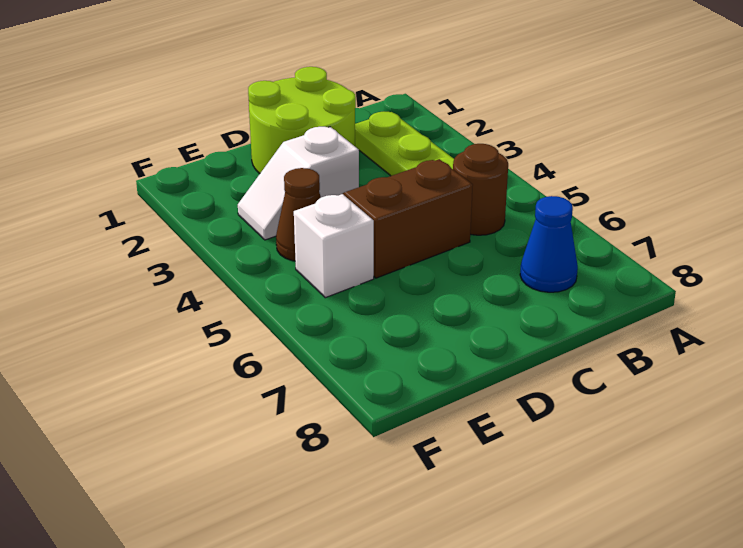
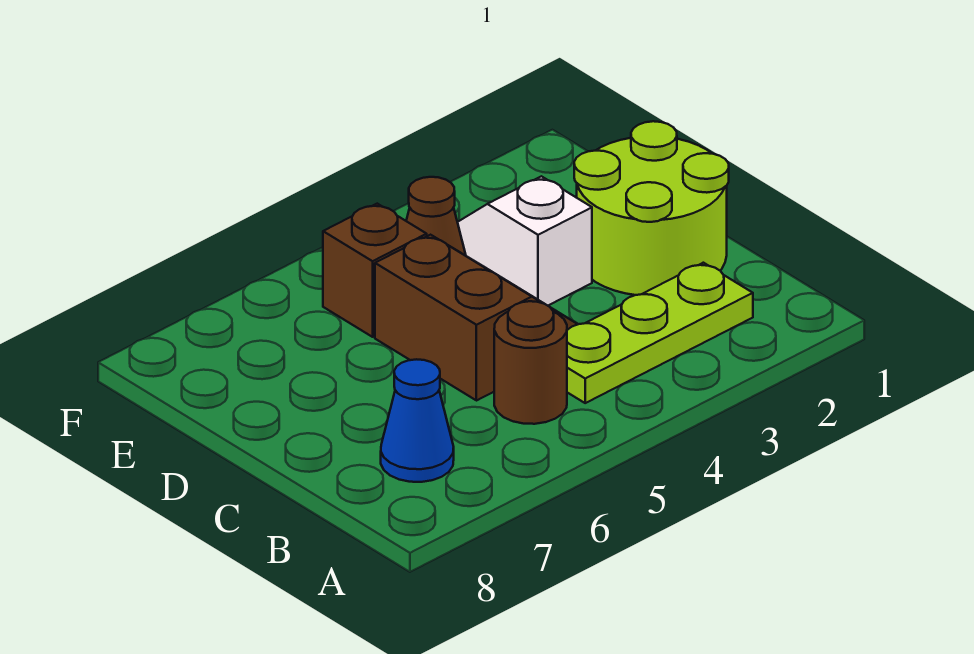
white brick E5 level 1 -> brown brick E5 level 1

